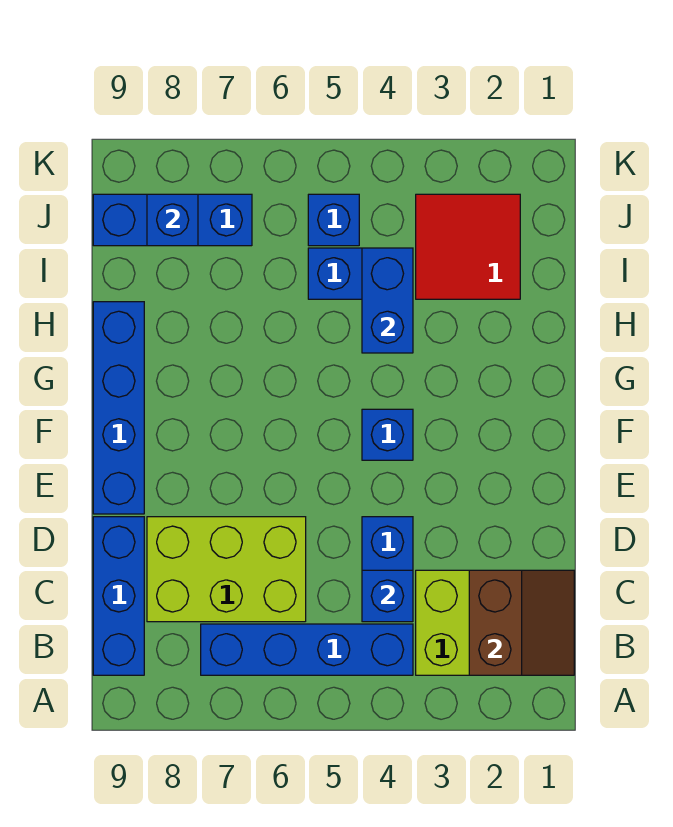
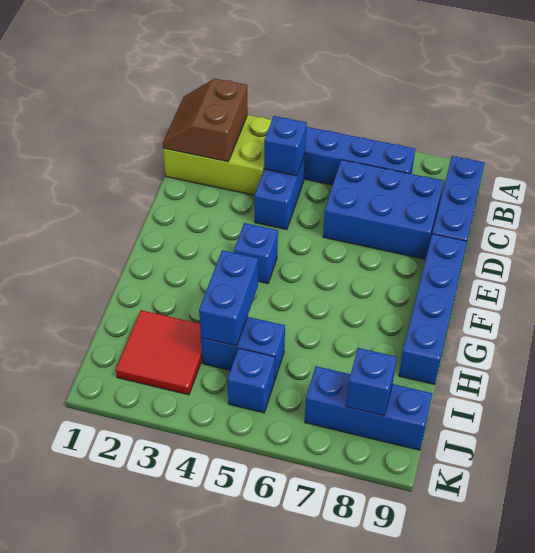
lime brick C6:D8 level 1 -> blue brick C6:D8 level 1

